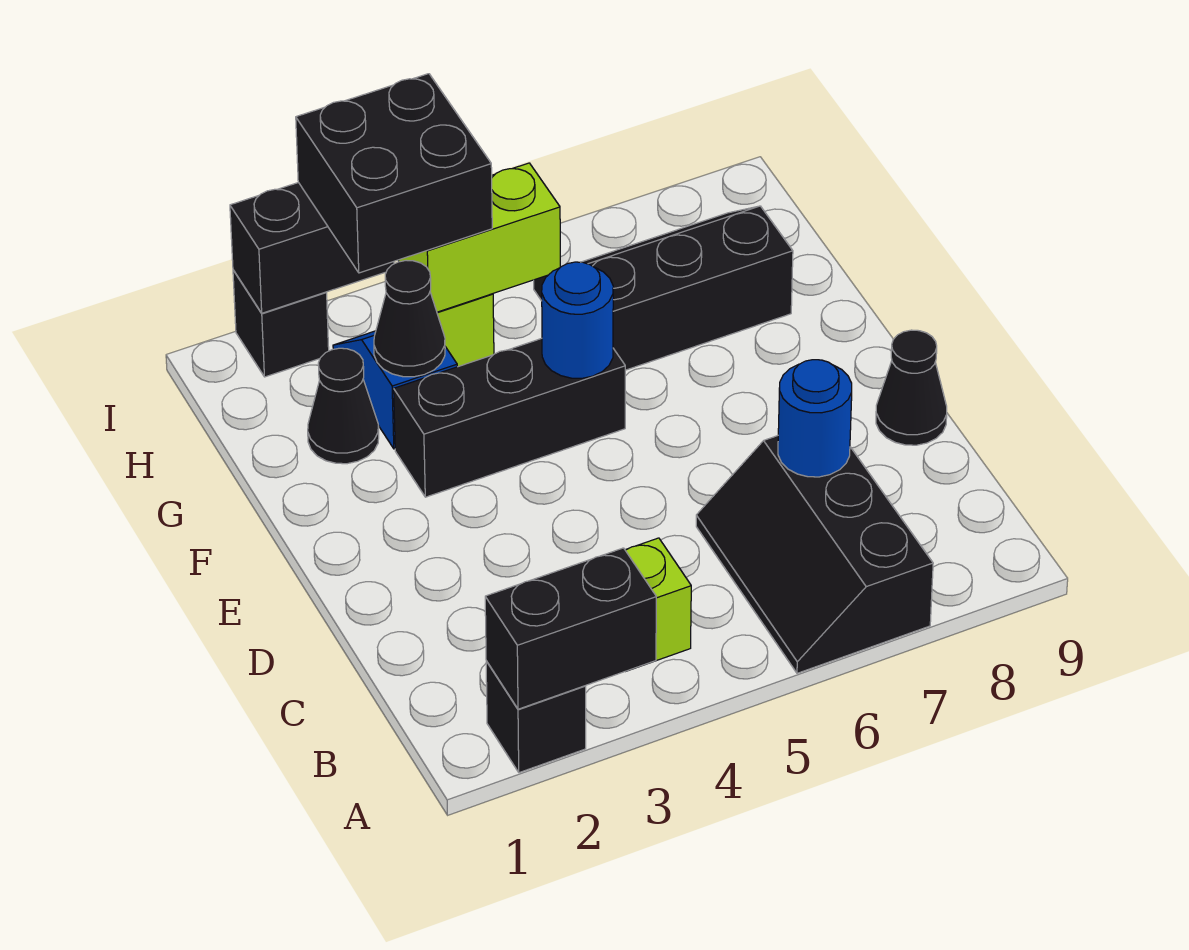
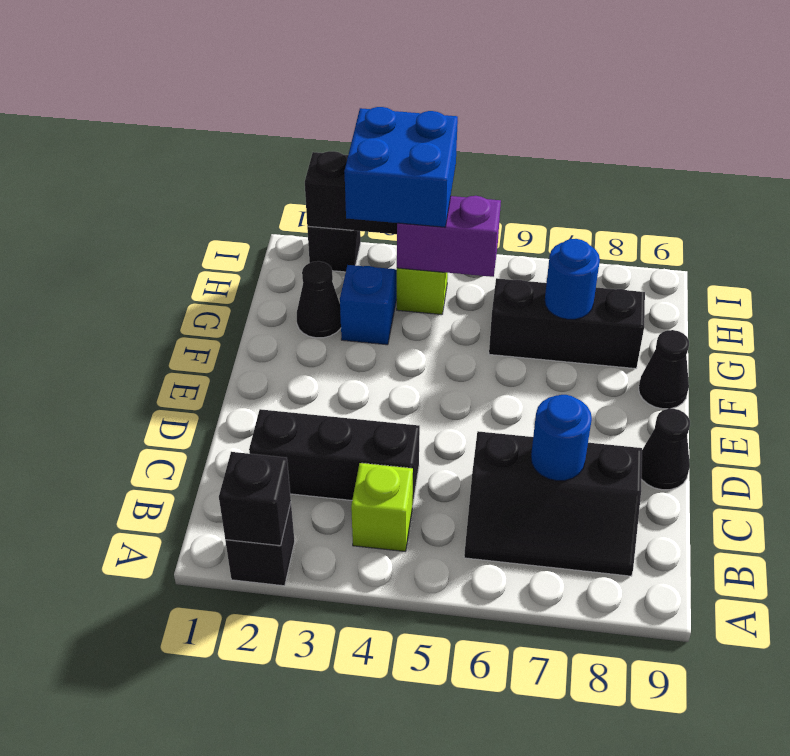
black brick A2:A3 level 2 -> black brick A2 level 2
black slope A6:C7 level 1 top 7 -> black slope B6:C8 level 1 top C
black brick F3:F5 level 1 -> black brick C2:C4 level 1
blue round brick F5 level 2 -> blue round brick G7 level 2
black cone G3 level 2 -> black cone F9 level 1
black brick H3:I4 level 3 -> blue brick H3:I4 level 3
lime brick H4:H5 level 2 -> purple brick H4:H5 level 2

